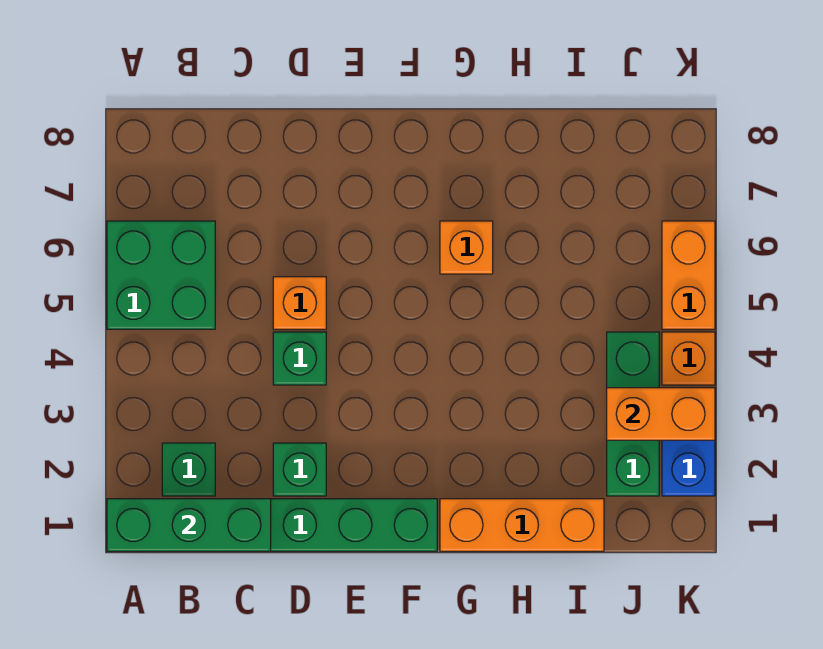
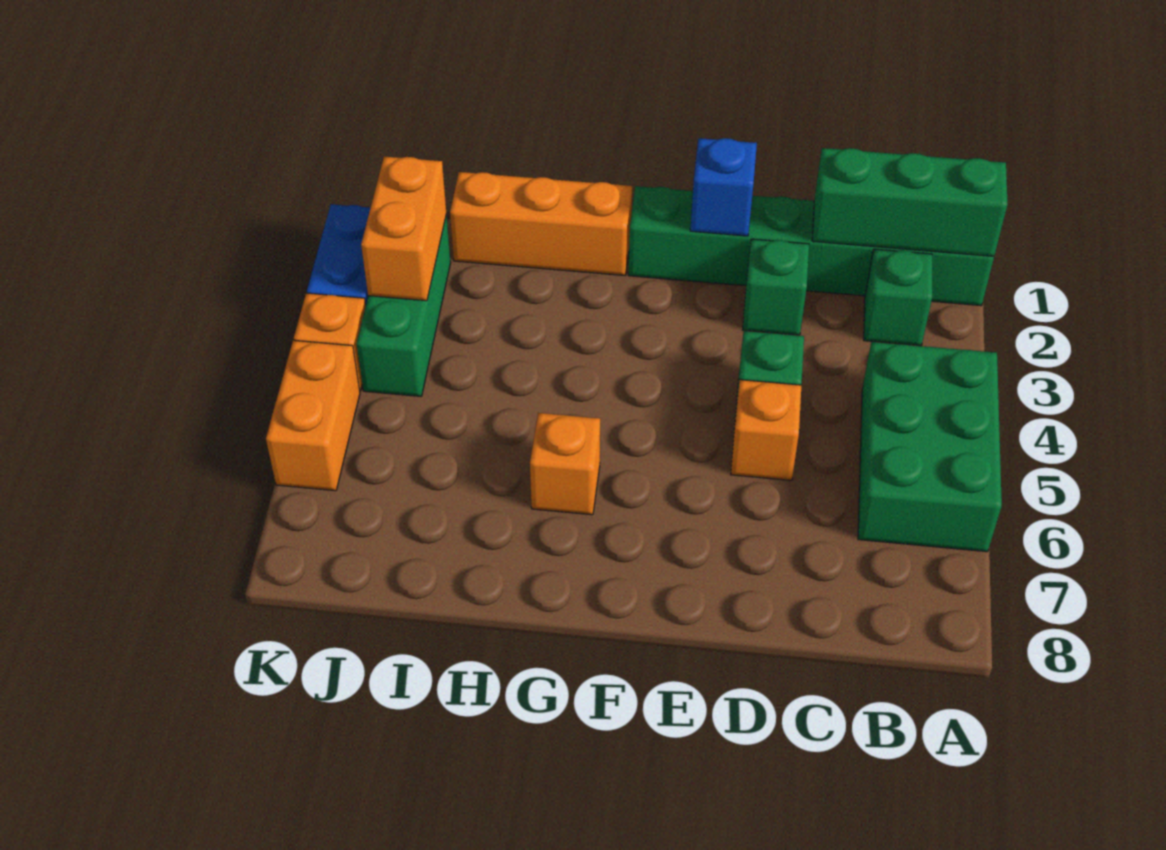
green brick A5:B6 level 1 -> green brick A4:B6 level 1
none -> blue brick E1 level 2
orange brick J3:K3 level 2 -> orange brick J2:J3 level 2

